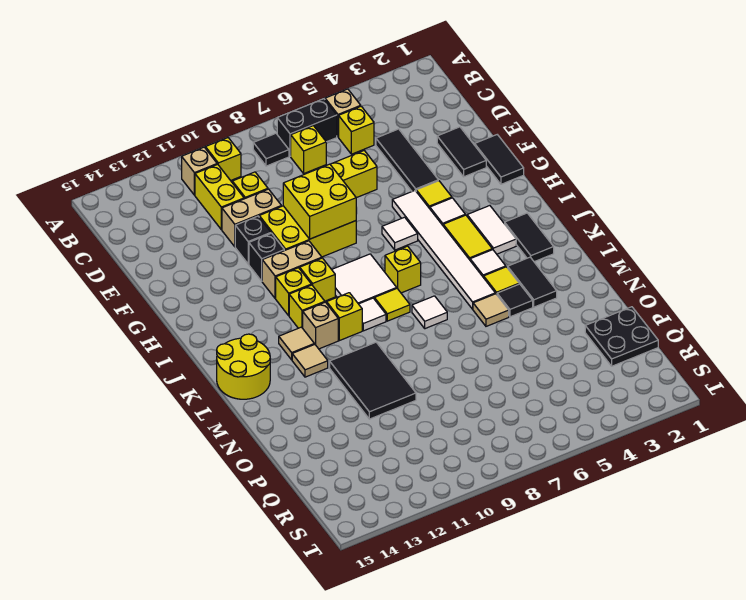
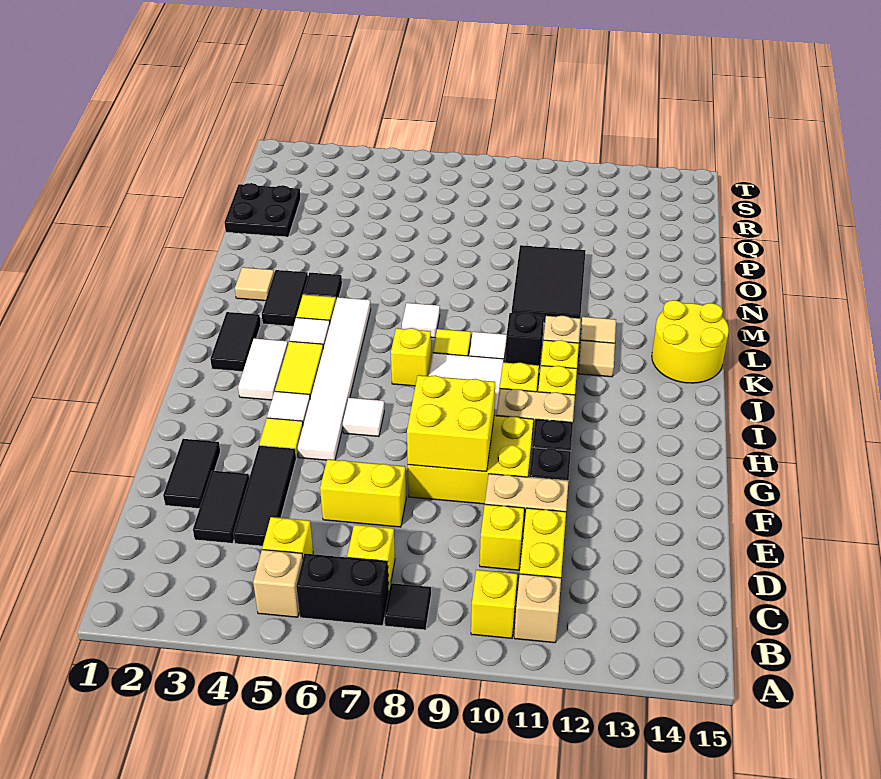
black tile F1:G1 level 1 -> black tile D3:E3 level 1
yellow brick K10 level 1 -> black brick K10 level 1
tan tile M5 level 1 -> tan tile M2 level 1

